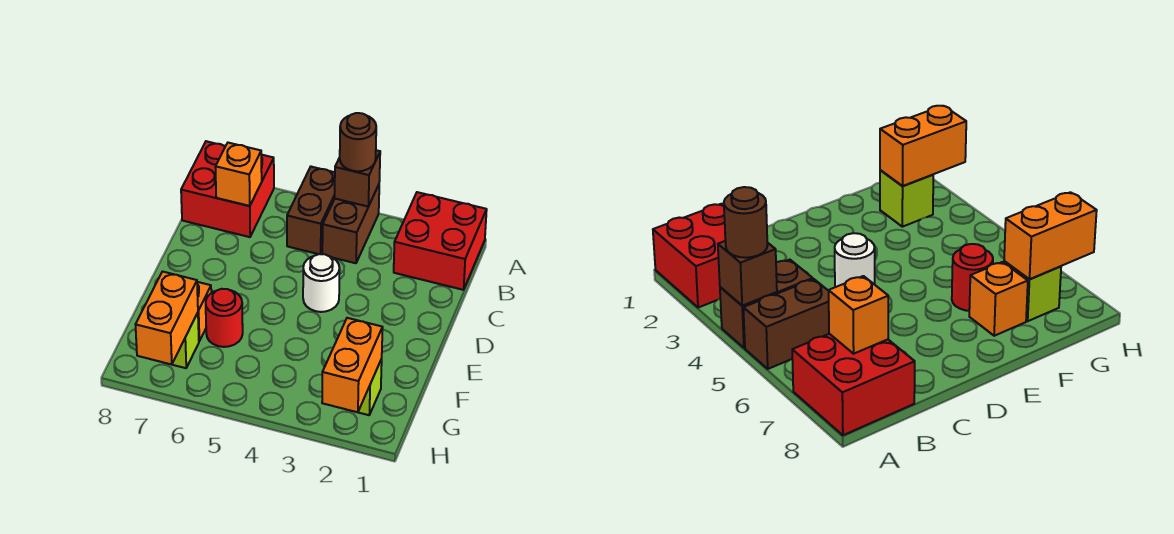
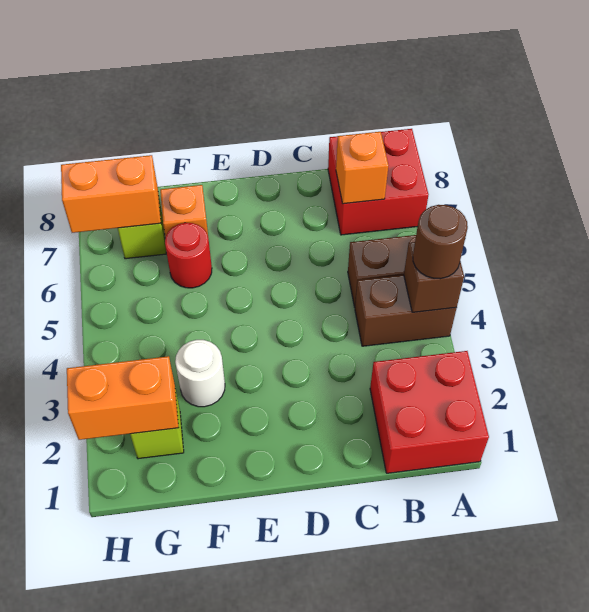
white round brick D4 level 1 -> white round brick F3 level 1

